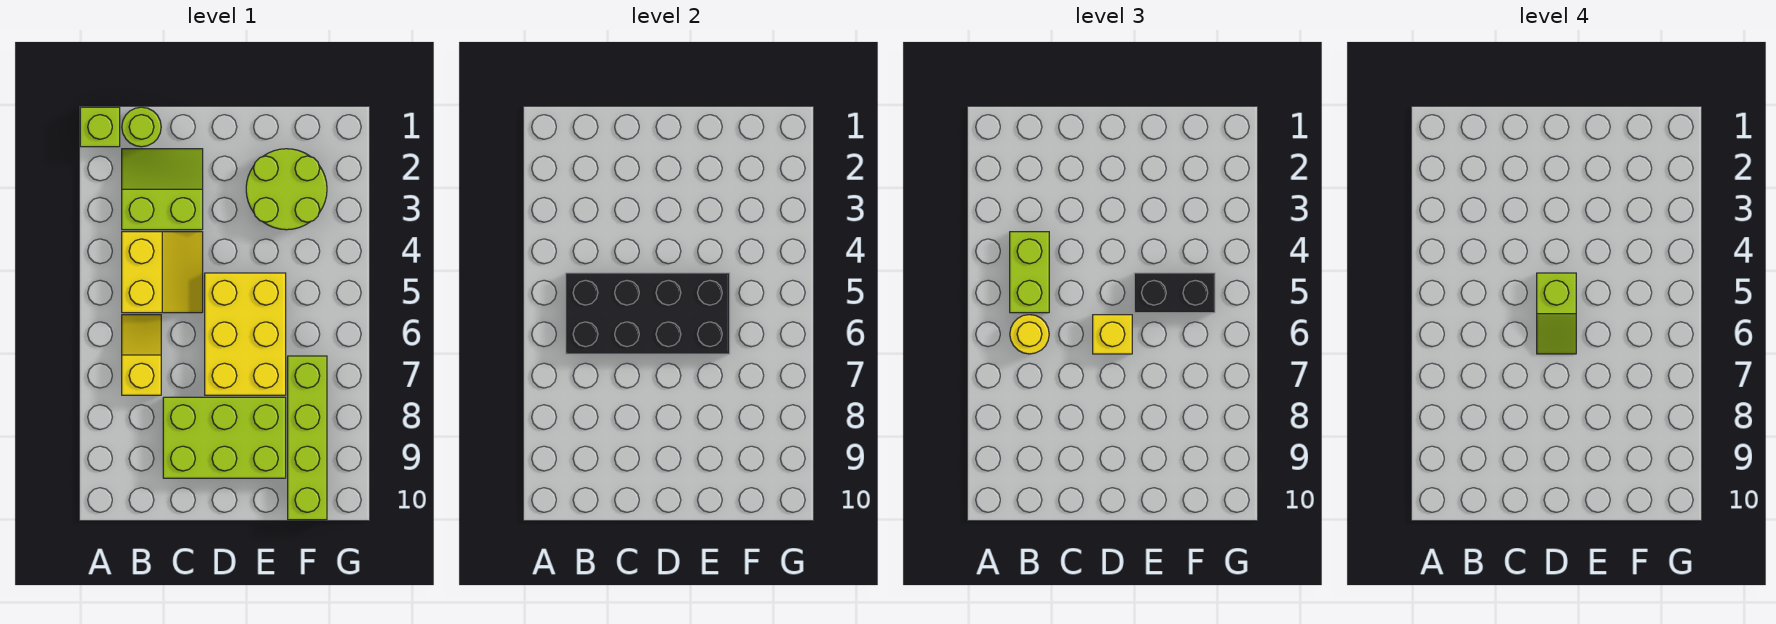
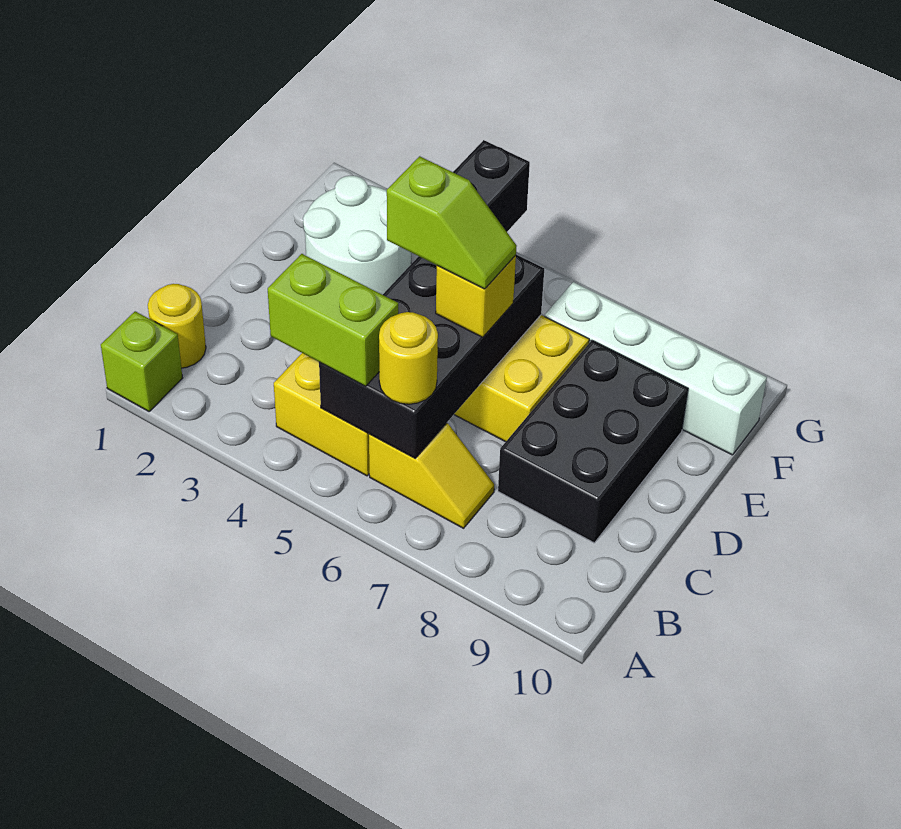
lime round brick B1 level 1 -> yellow round brick B1 level 1
lime slope B2:C3 level 1 top 3 -> none
yellow slope B6:B7 level 1 top 7 -> yellow slope B6:B7 level 1 top 6
lime brick C8:E9 level 1 -> black brick C8:E9 level 1
lime round brick E2:F3 level 1 -> white round brick E2:F3 level 1
lime brick F7:F10 level 1 -> white brick F7:F10 level 1

